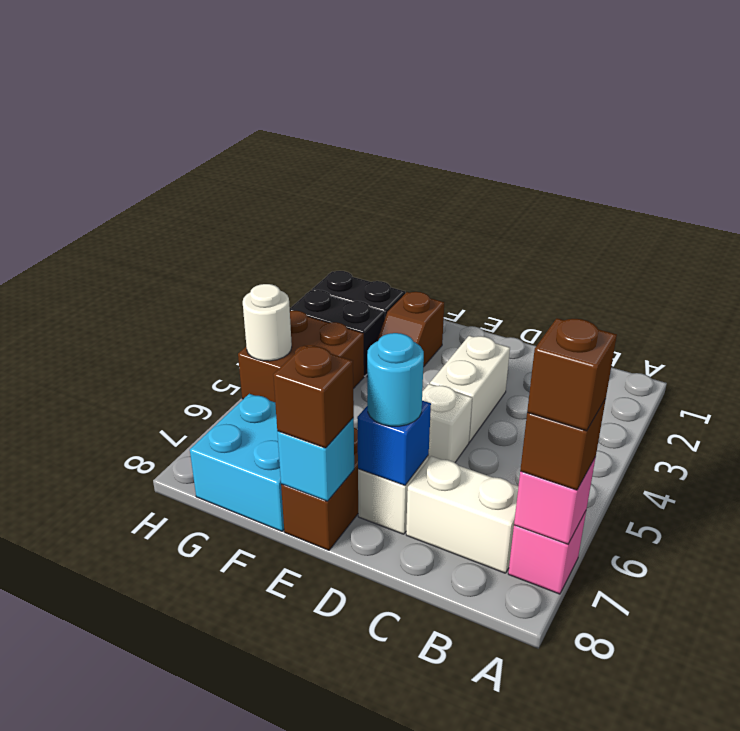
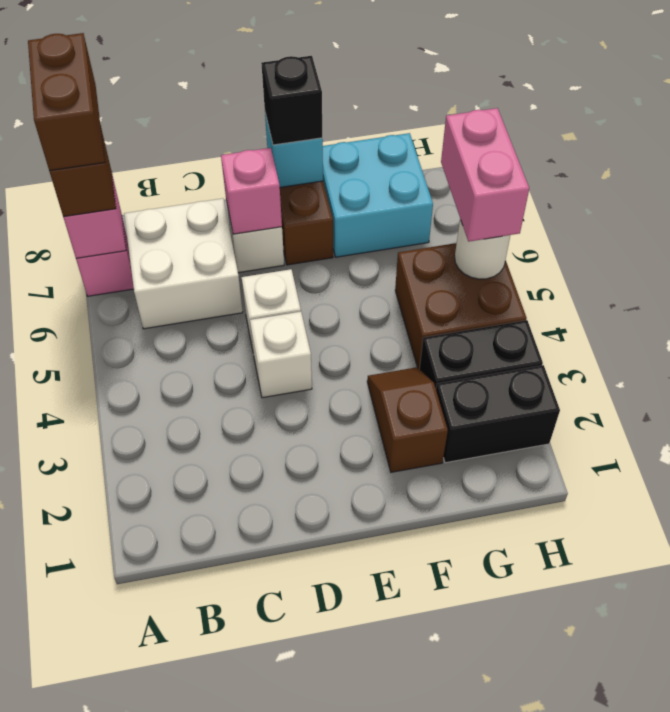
brown brick A7 level 4 -> brown brick A7:A8 level 4
white brick B7:C7 level 1 -> white brick B6:C7 level 1
white brick D3:D4 level 1 -> white brick D4 level 1
blue brick D7 level 2 -> pink brick D7 level 2
cyan round brick D7 level 3 -> none
brown brick E8 level 3 -> black brick E8 level 3
none -> pink brick H5:H6 level 3

